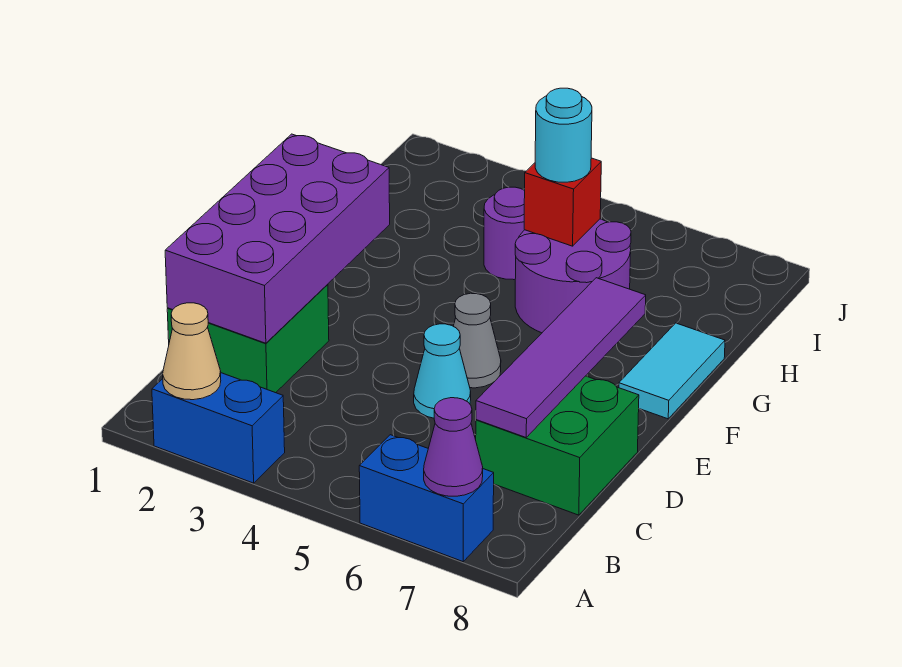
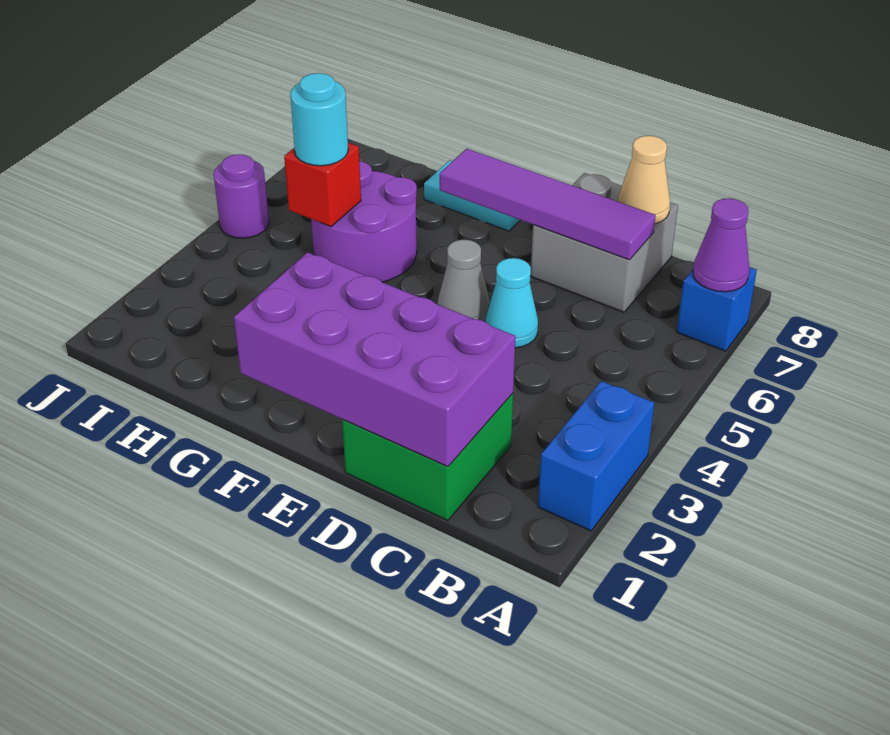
tan cone A2 level 2 -> tan cone C8 level 2
blue brick A6:A7 level 1 -> blue brick A7 level 1
green brick C7:D8 level 1 -> grey brick C7:D8 level 1
purple round brick H4 level 1 -> purple round brick J5 level 1

